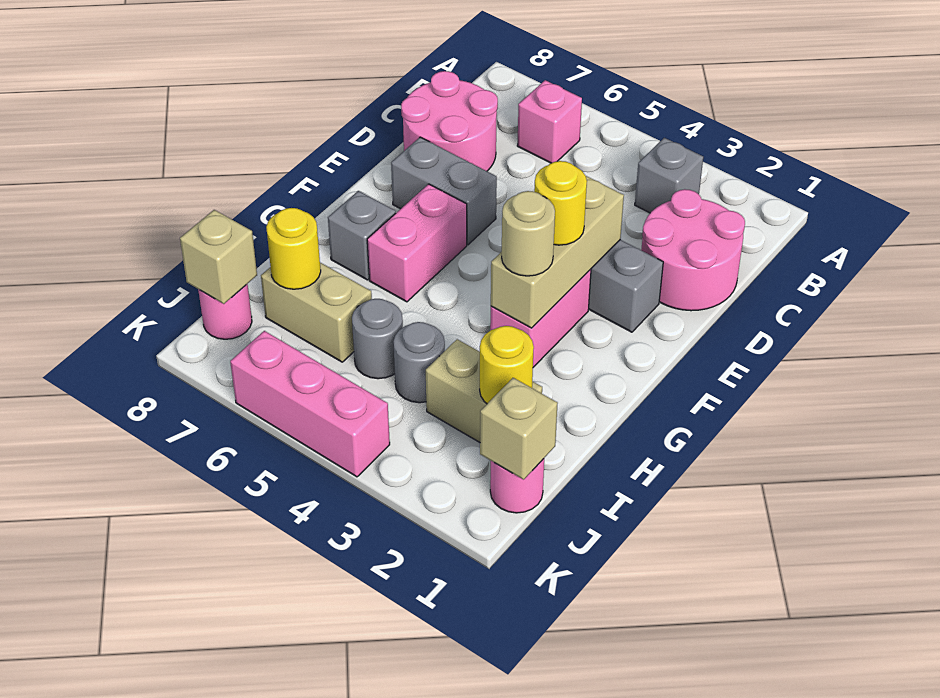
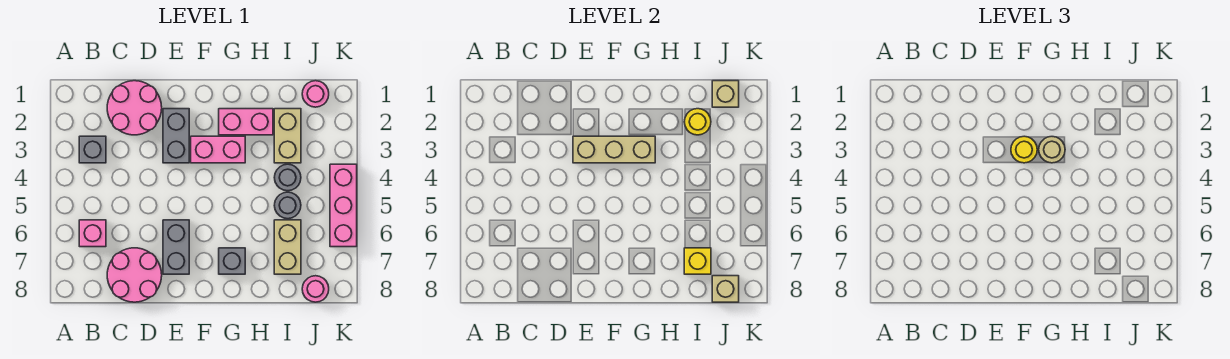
pink brick F6:G6 level 1 -> pink brick G2:H2 level 1
yellow round brick I7 level 2 -> yellow brick I7 level 2

